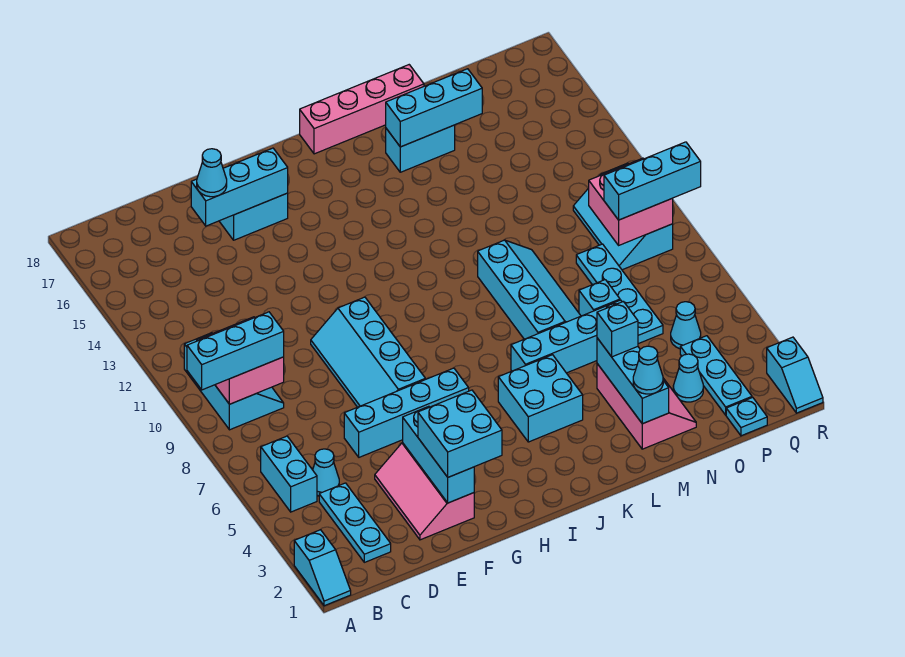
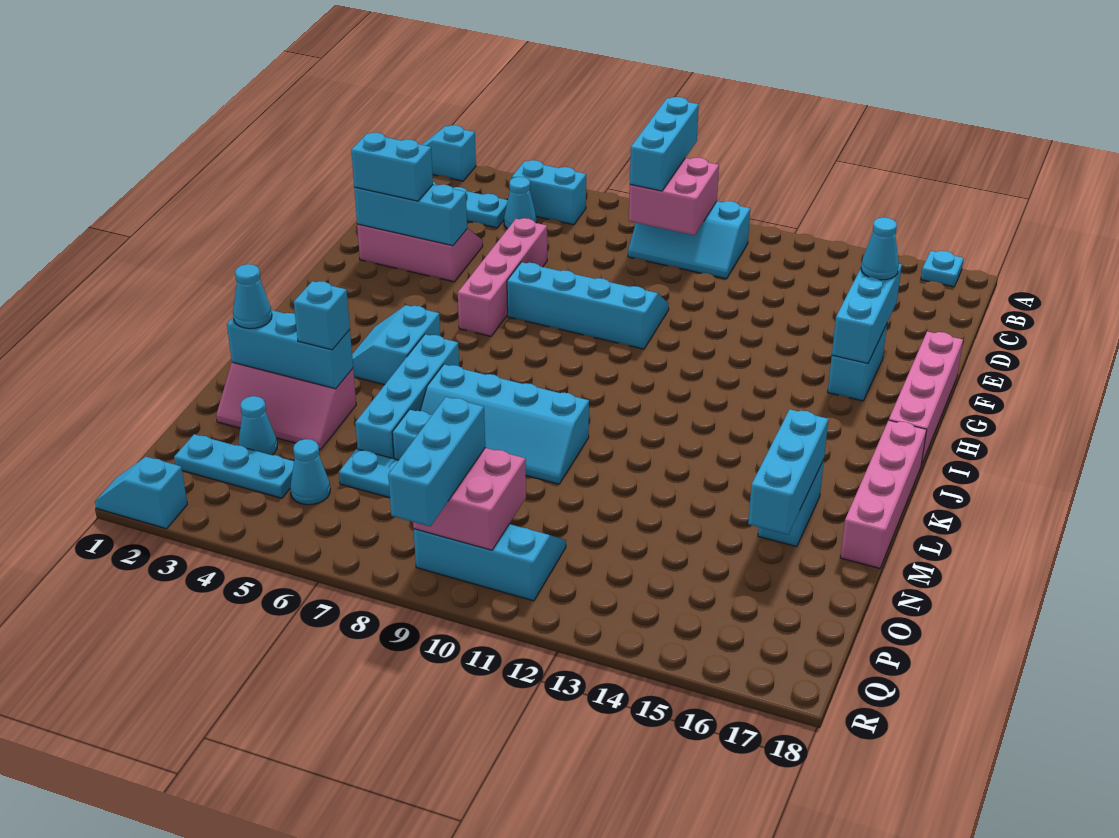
cyan brick E6:H6 level 1 -> pink brick E6:H6 level 1
cyan brick F2:G3 level 3 -> cyan brick F2:F3 level 3
none -> pink brick F18:I18 level 1
cyan brick J4:K5 level 1 -> cyan slope J4:K5 level 1 top 5
cyan plate P1 level 1 -> cyan plate A17 level 1

